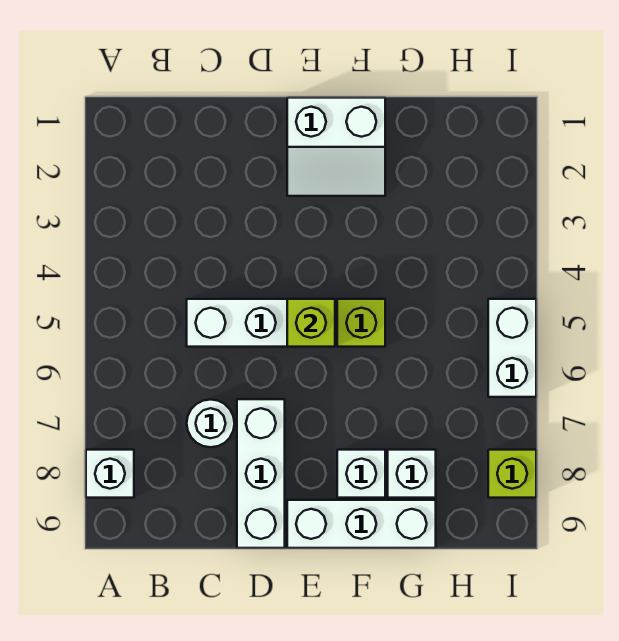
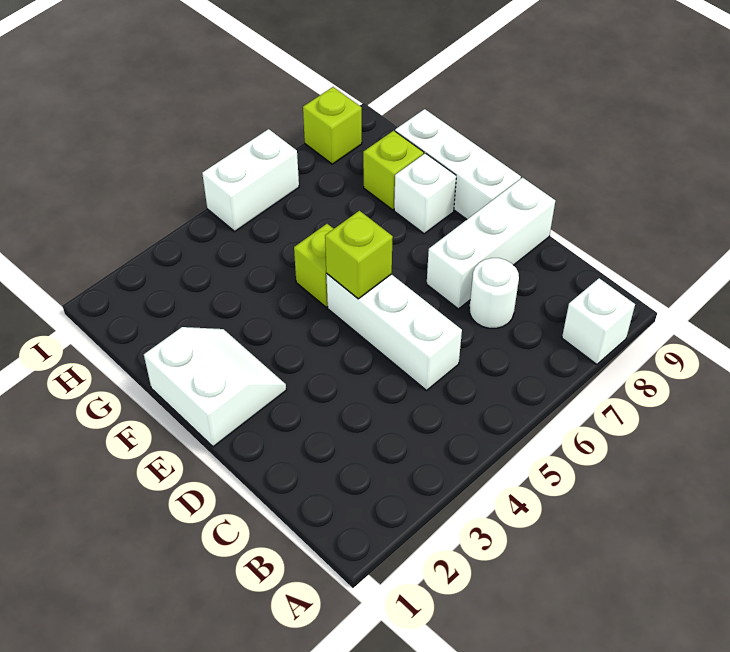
white brick G8 level 1 -> lime brick G8 level 1

